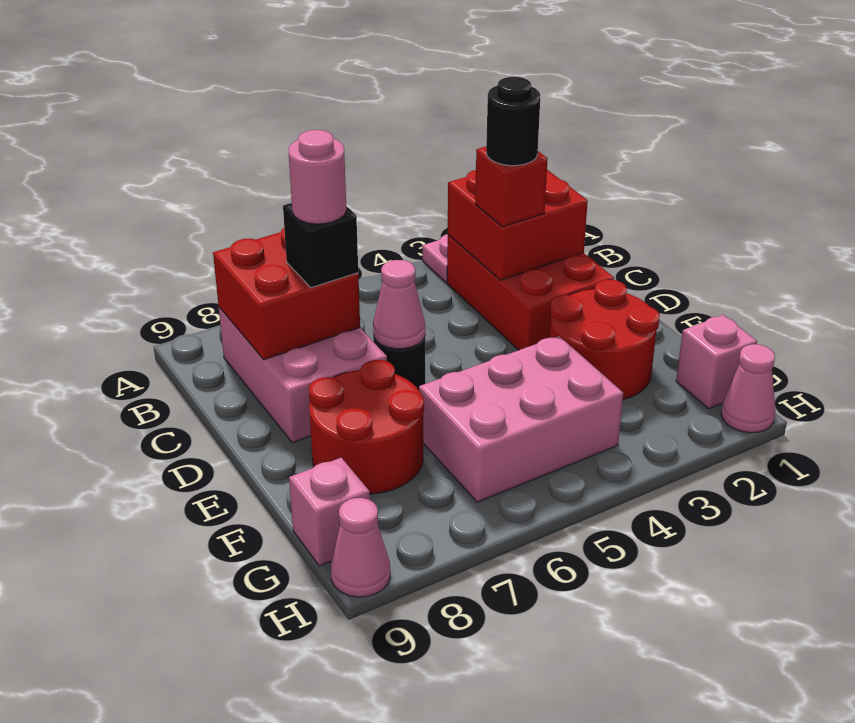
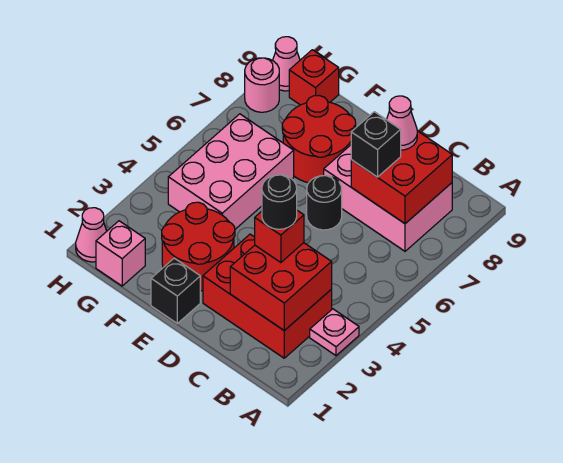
pink round brick C7 level 4 -> pink round brick H8 level 1
pink cone D6 level 2 -> pink cone C8 level 3
none -> black brick E1 level 1
pink brick G9 level 1 -> red brick G9 level 1

